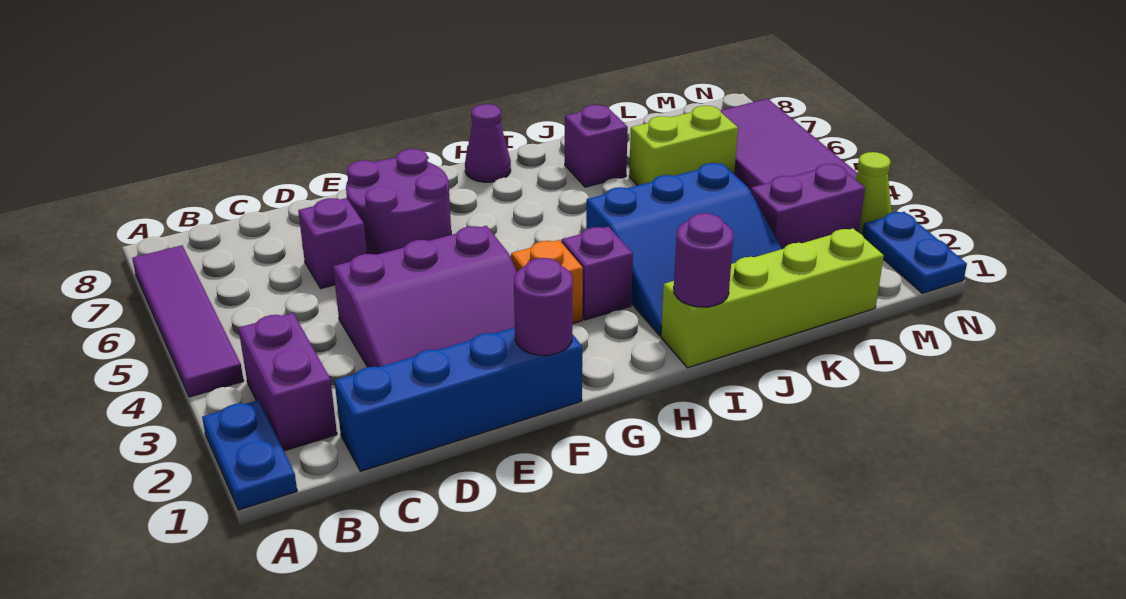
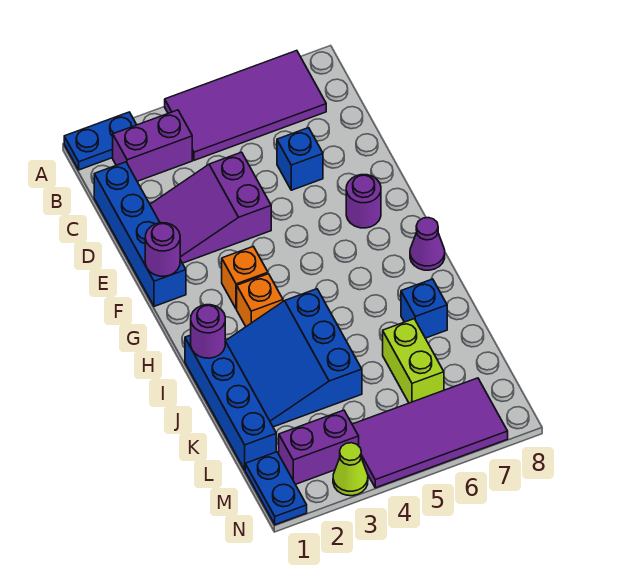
purple tile A4:A7 level 1 -> purple tile A4:B7 level 1
purple slope D2:F4 level 1 top 4 -> purple slope D2:E4 level 1 top 4
purple brick D6 level 1 -> blue brick D6 level 1
purple round brick E6:F7 level 1 -> purple round brick F7 level 1
purple brick H3 level 1 -> orange brick H3 level 1
lime brick I1:L1 level 1 -> blue brick I1:L1 level 1
purple brick J7 level 1 -> blue brick J7 level 1
purple brick L3:M3 level 1 -> purple brick M2:M3 level 1
blue plate N1:N2 level 1 -> blue plate M1:N1 level 1

